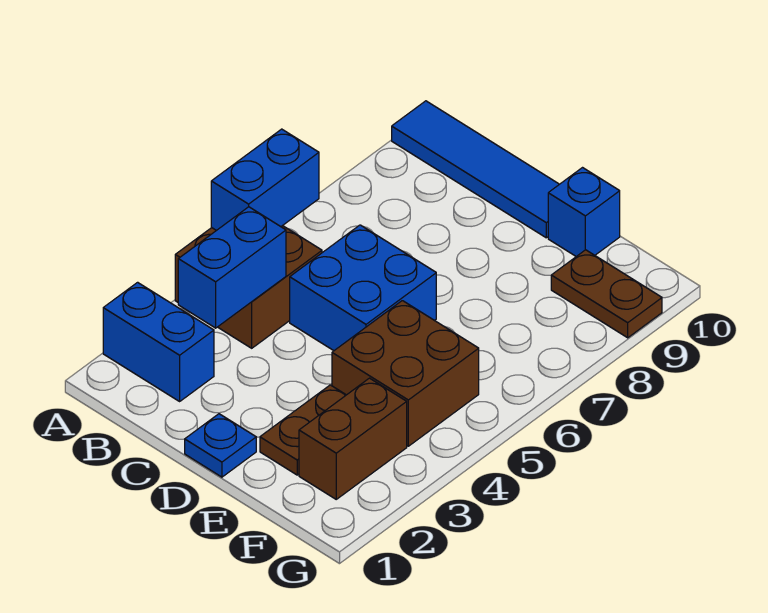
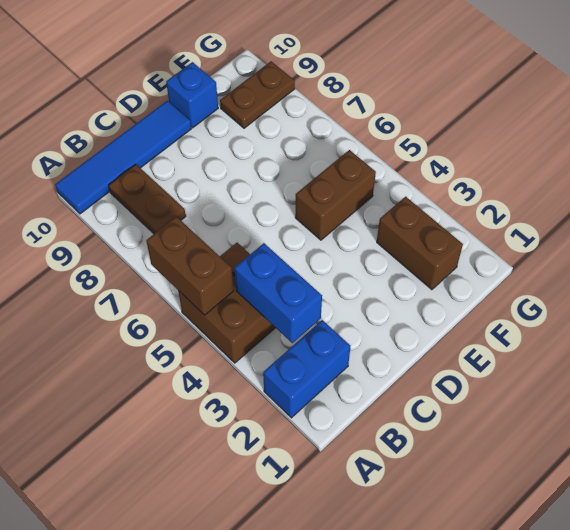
blue brick A5:A6 level 2 -> brown brick A5:A6 level 2
blue brick C5:D6 level 1 -> none
blue plate D1 level 1 -> none
brown plate E2:E3 level 1 -> brown plate B8:B9 level 1
brown brick E4:F5 level 1 -> brown brick E5:F5 level 1

